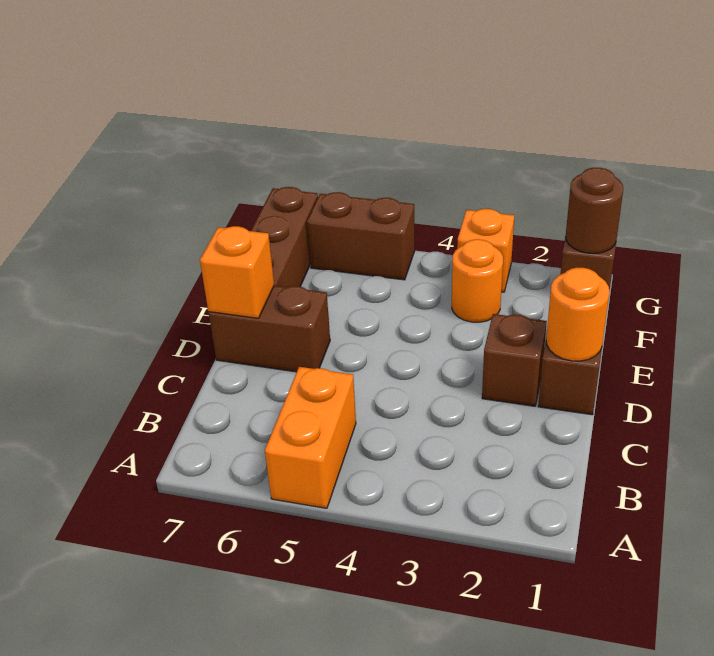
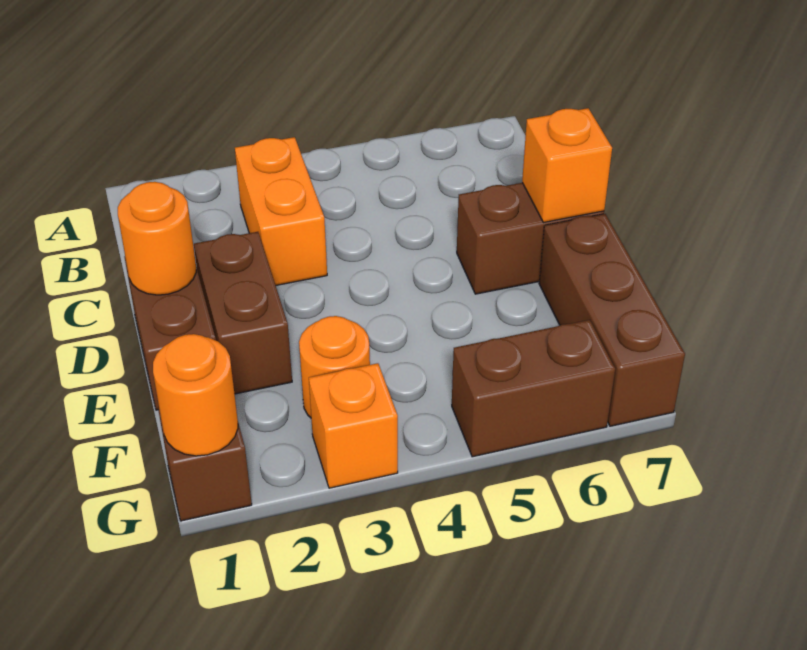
orange brick A5:B5 level 1 -> orange brick B3:C3 level 1
brown brick D2 level 1 -> brown brick D2:E2 level 1
brown round brick G1 level 2 -> orange round brick G1 level 2

